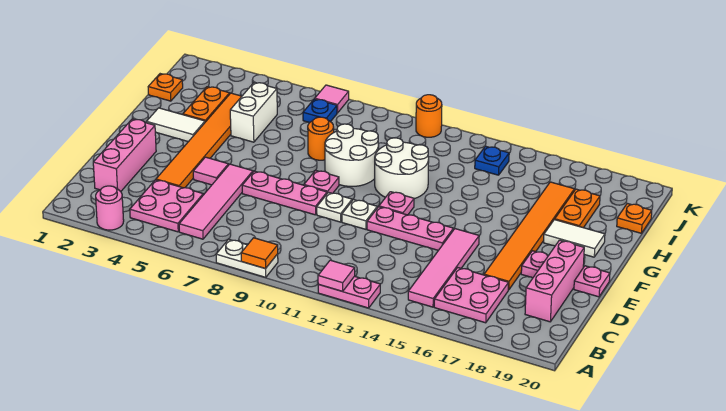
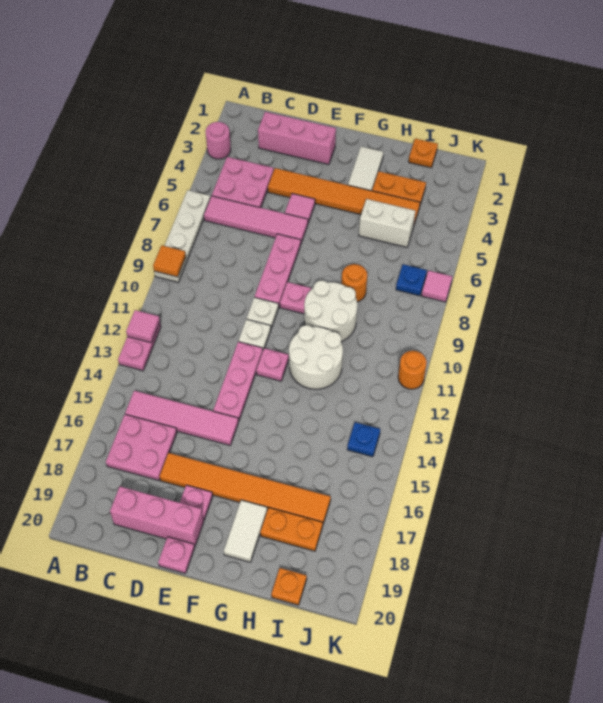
white plate A8:A9 level 1 -> white plate A6:A9 level 1

